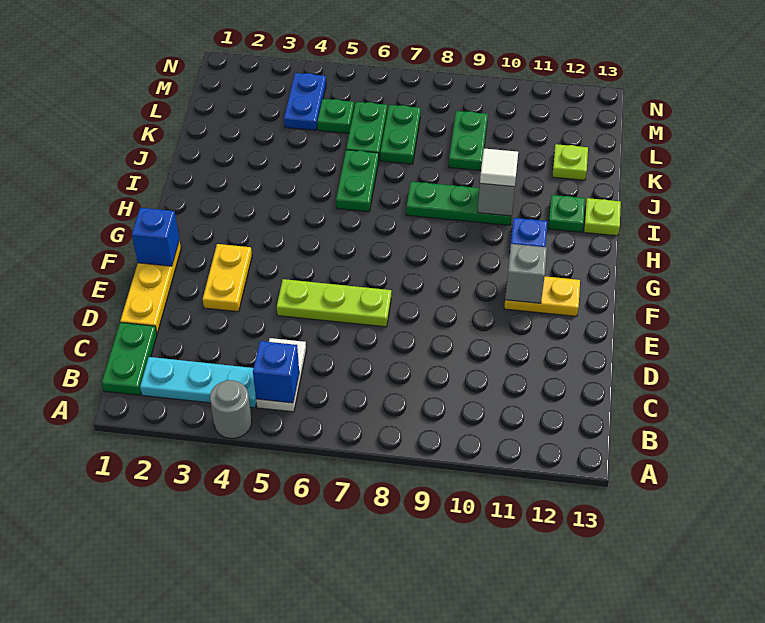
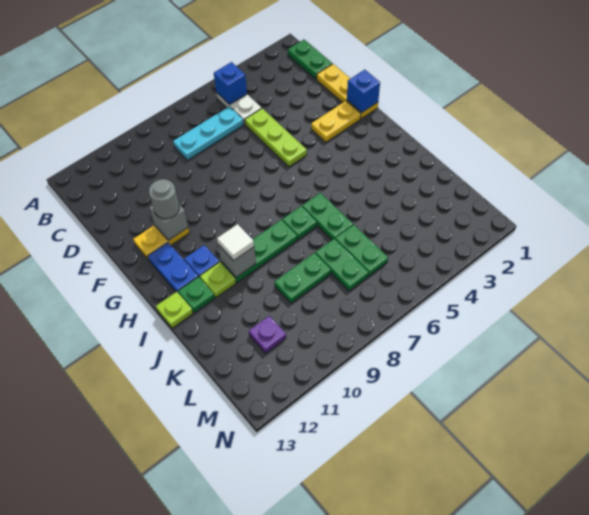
grey round brick A4 level 1 -> grey round brick F11 level 3
cyan plate B2:B4 level 1 -> cyan plate C6:C8 level 1
yellow plate E3:F3 level 1 -> yellow plate F2:F3 level 1
lime plate E5:E7 level 1 -> lime plate D5:F5 level 1
green plate K9:L9 level 1 -> green plate K8:K9 level 1
lime plate K12 level 1 -> lime plate I11 level 1
blue plate L4:M4 level 1 -> blue plate G12:H12 level 1
green plate L5 level 1 -> green plate I7 level 1
none -> purple plate L11 level 1

